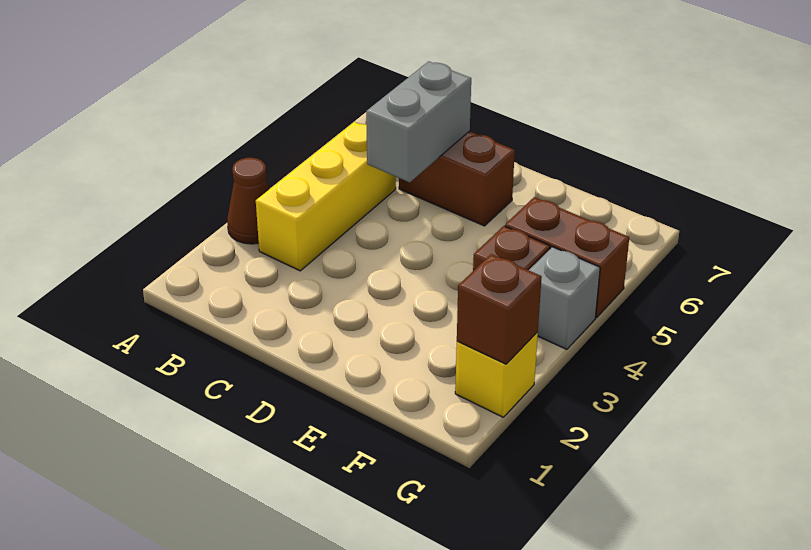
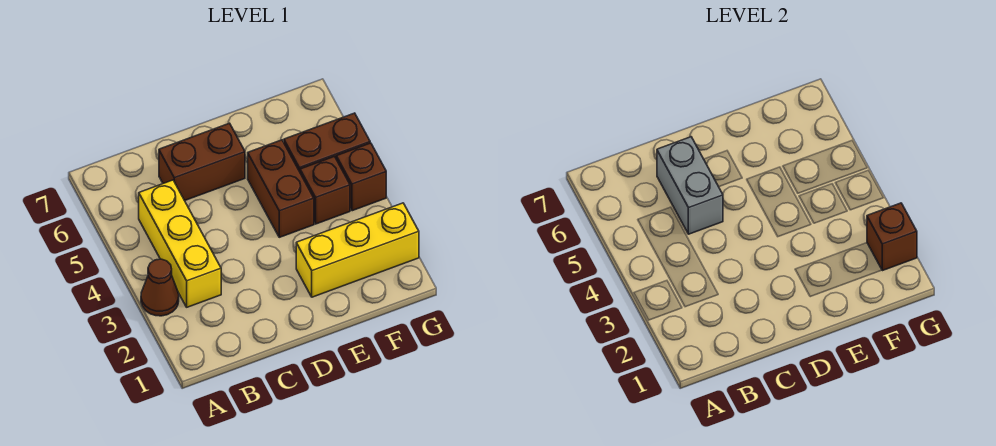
none -> brown brick E4:E5 level 1
yellow brick G2 level 1 -> yellow brick E2:G2 level 1
grey brick G4 level 1 -> brown brick G4 level 1

